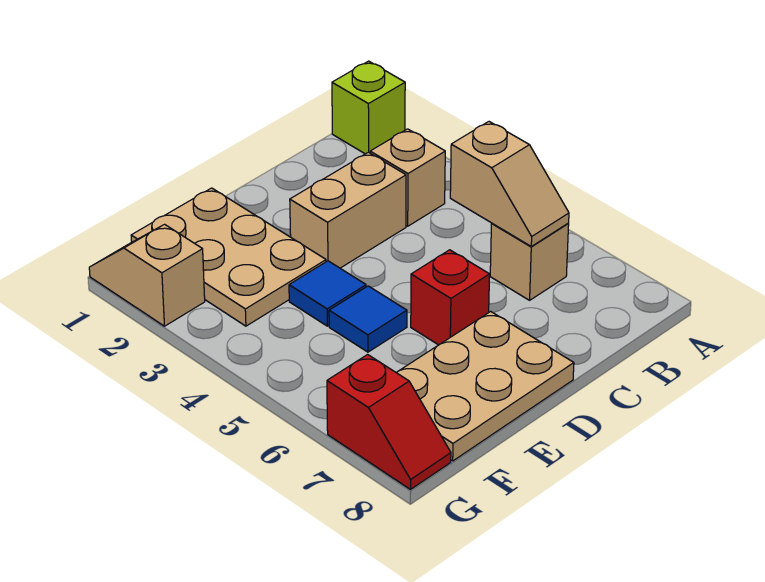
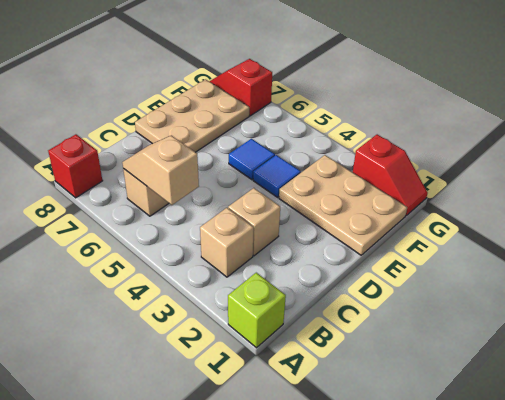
tan brick C3:D3 level 1 -> tan brick C3 level 1
red brick D6 level 1 -> red brick A8 level 1
tan slope G1:G2 level 1 top 2 -> red slope G1:G2 level 1 top 2

